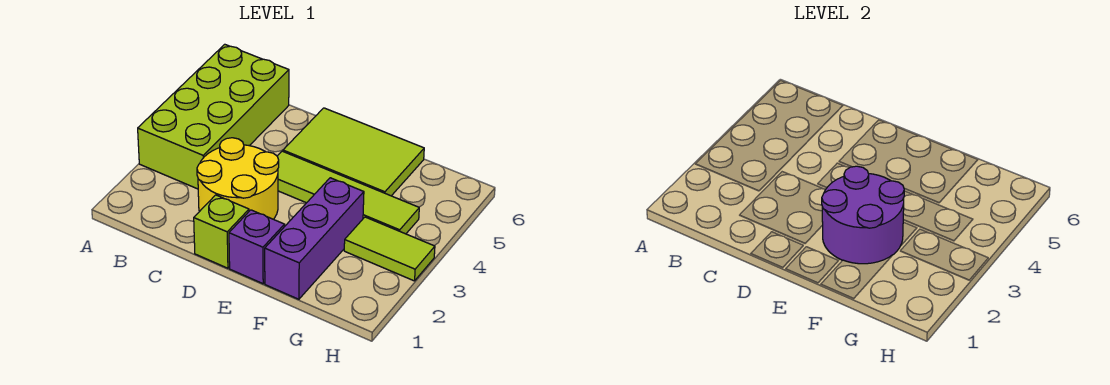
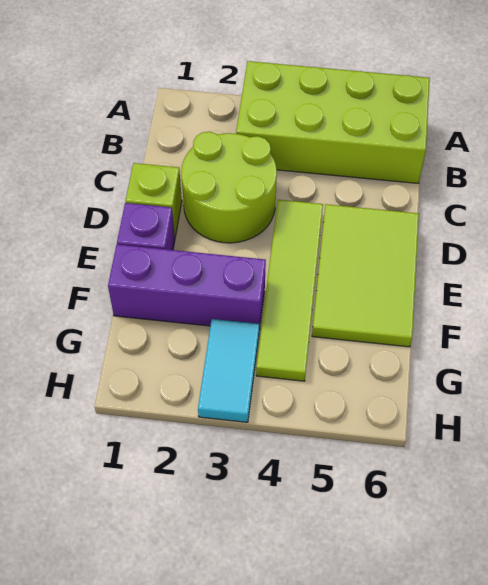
yellow round brick C2:D3 level 1 -> lime round brick C2:D3 level 1
purple round brick E2:F3 level 2 -> none
lime tile G3:H3 level 1 -> cyan tile G3:H3 level 1

